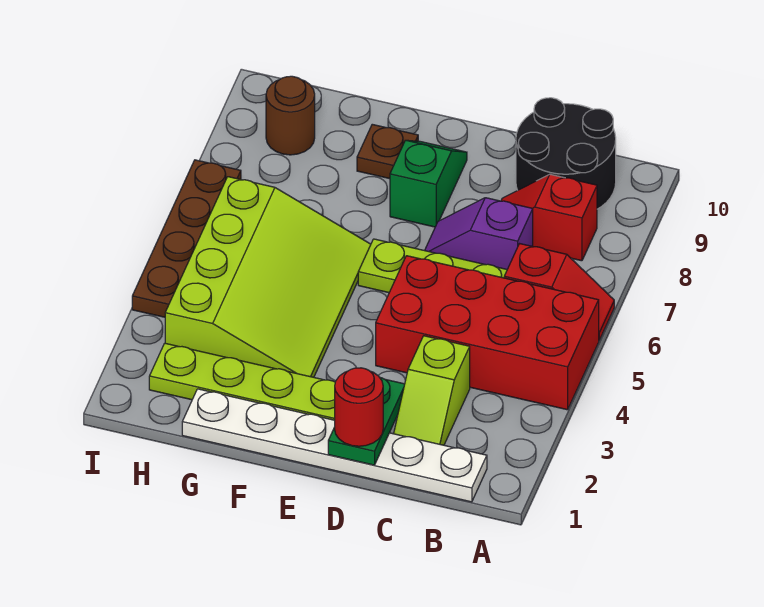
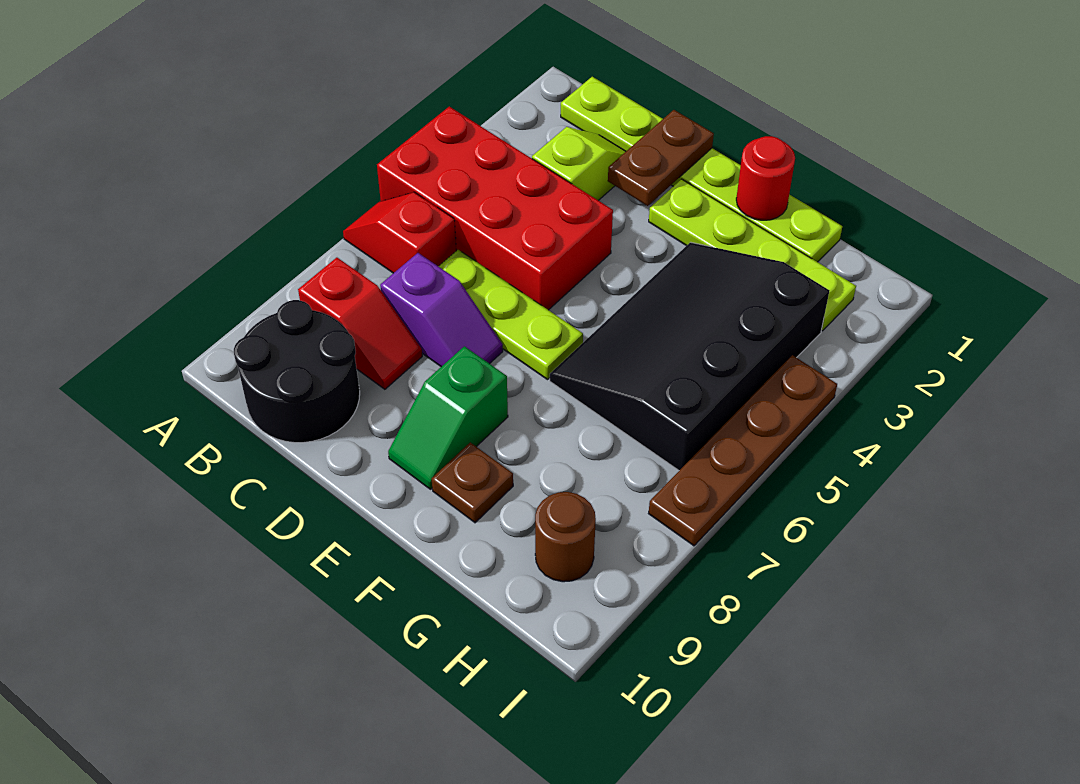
white plate B1:G1 level 1 -> lime plate B1:G1 level 1
green plate D1:D2 level 2 -> brown plate D1:D2 level 2
red round brick D1 level 3 -> red round brick F1 level 2
lime slope F3:H6 level 1 top H -> black slope F3:H6 level 1 top H

